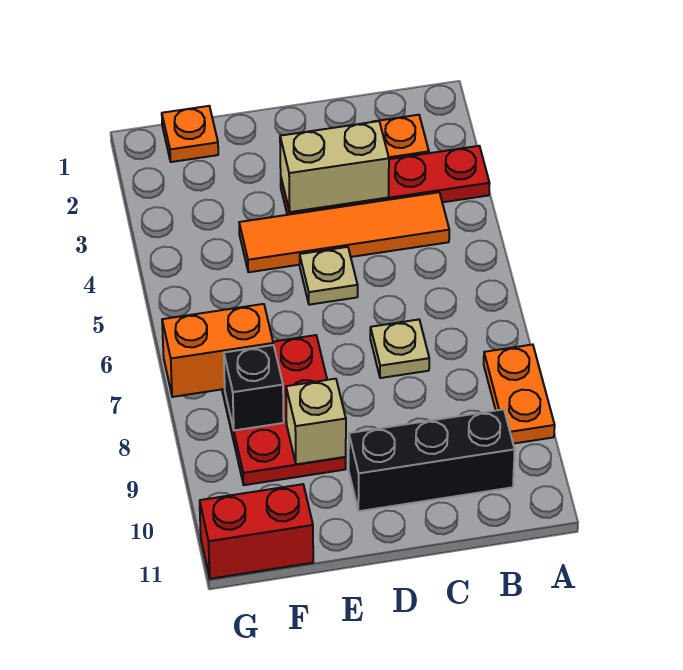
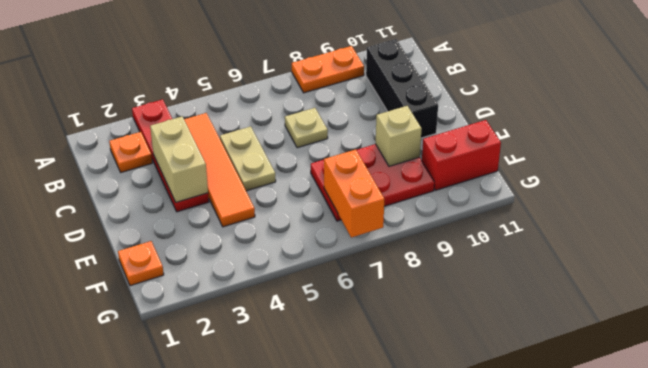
tan plate D5 level 1 -> tan plate C5:D5 level 1
black brick F8 level 2 -> none
red brick F11:G11 level 1 -> red brick F10:F11 level 1

